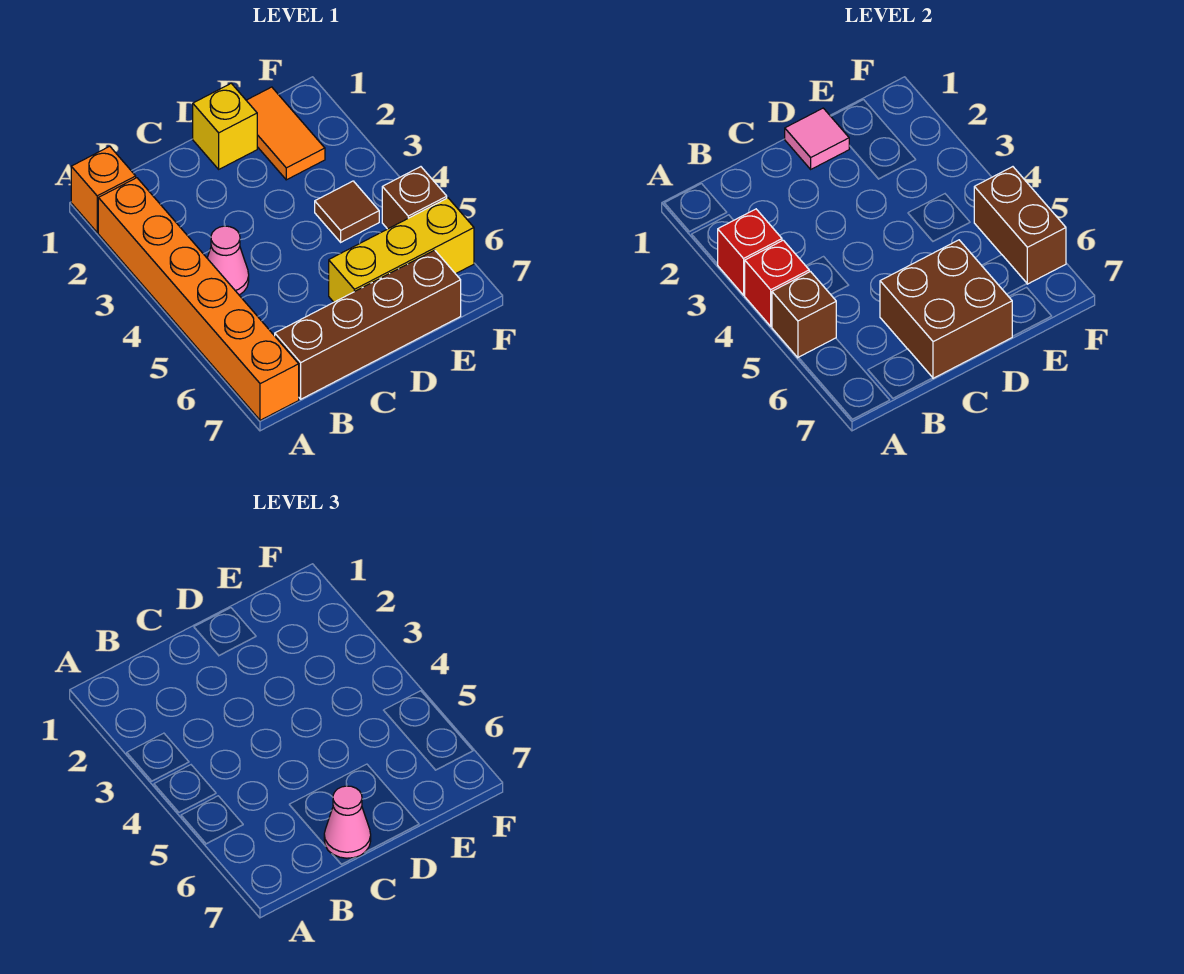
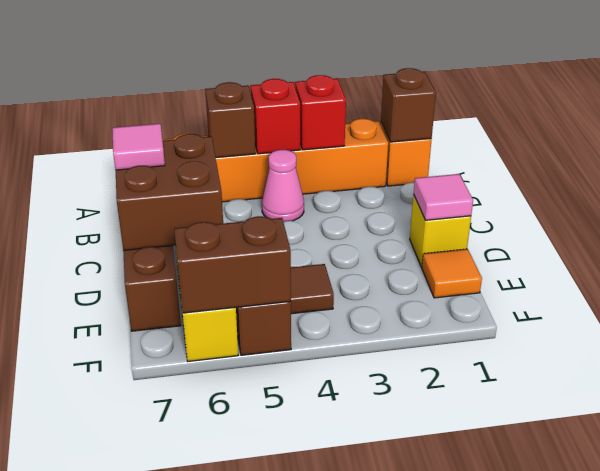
none -> brown brick A1 level 2
pink cone C7 level 3 -> pink tile C7 level 3
orange tile E1:E2 level 1 -> orange tile E1 level 1

